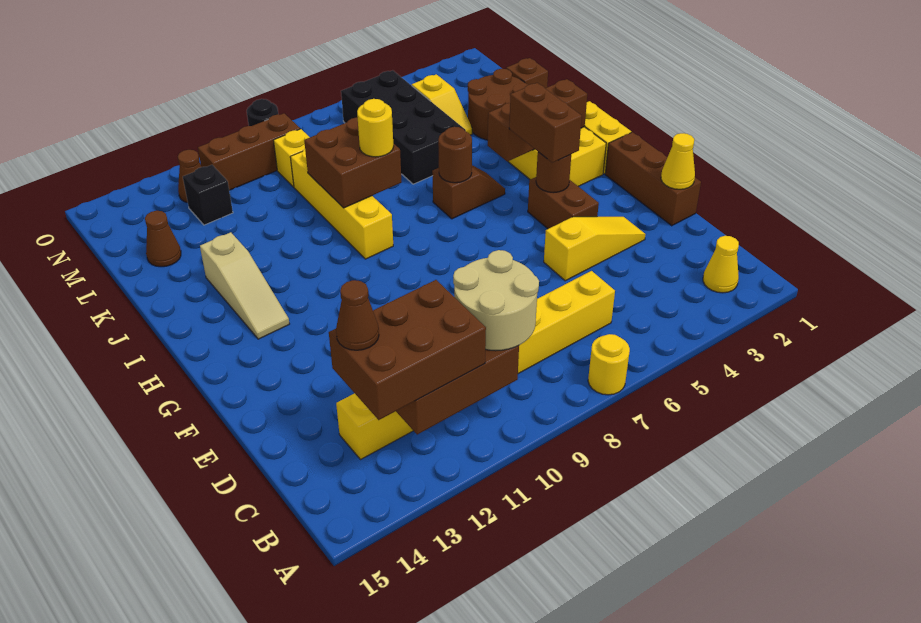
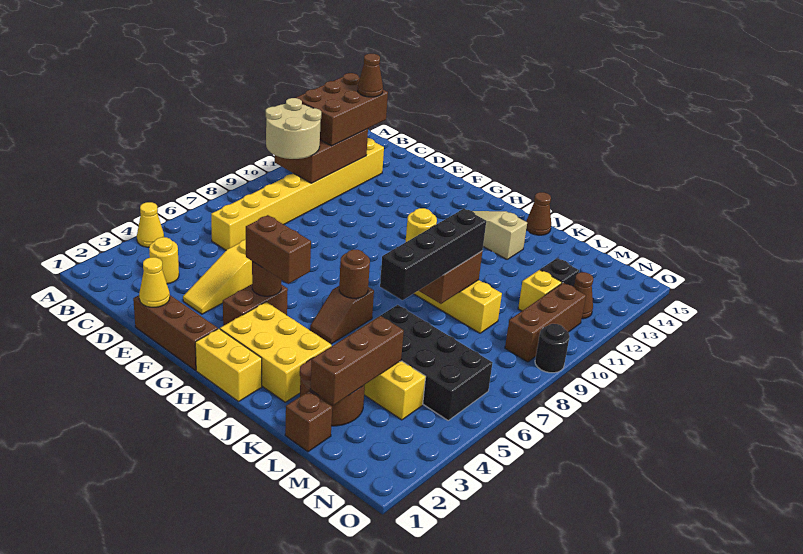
yellow round brick A7 level 1 -> yellow round brick C3 level 1
yellow cone B2 level 1 -> yellow cone A4 level 1
brown brick F4:G4 level 1 -> brown brick G3:G4 level 1
brown brick I2:I4 level 2 -> brown brick L2:L4 level 2
none -> black brick K6:K9 level 3
brown cone L14 level 1 -> brown cone J15 level 1
yellow brick M9 level 1 -> yellow brick M11 level 1

